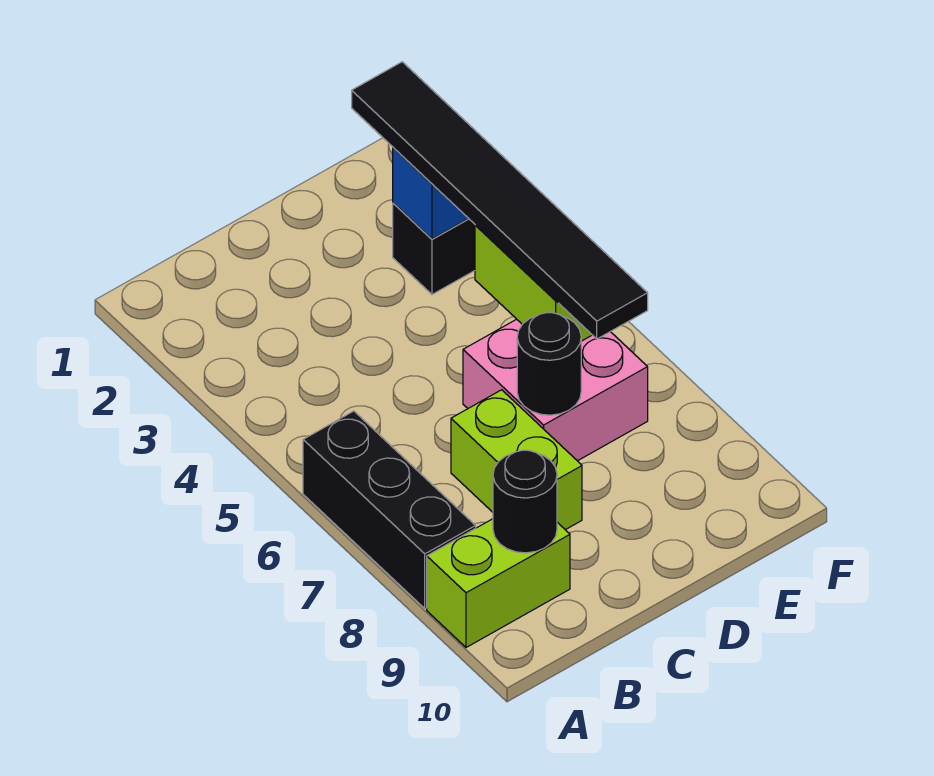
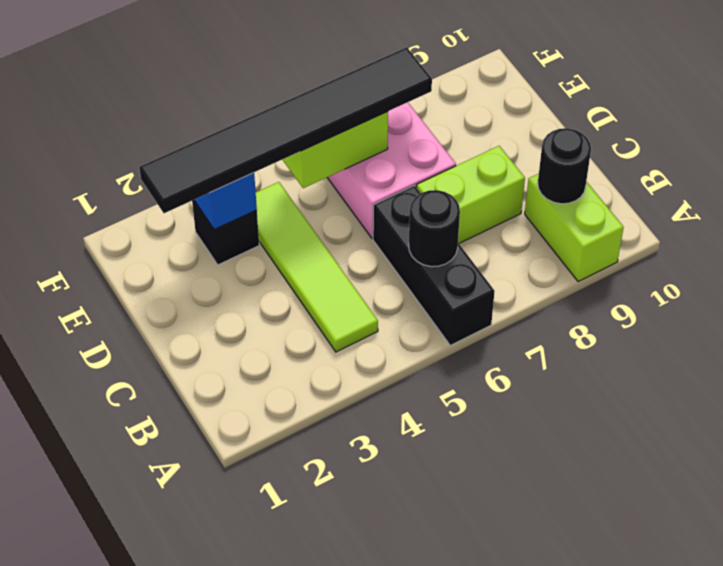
black brick A6:A8 level 1 -> black brick A6:C6 level 1
none -> lime tile B4:E4 level 1
black round brick D7 level 2 -> black round brick B6 level 2

